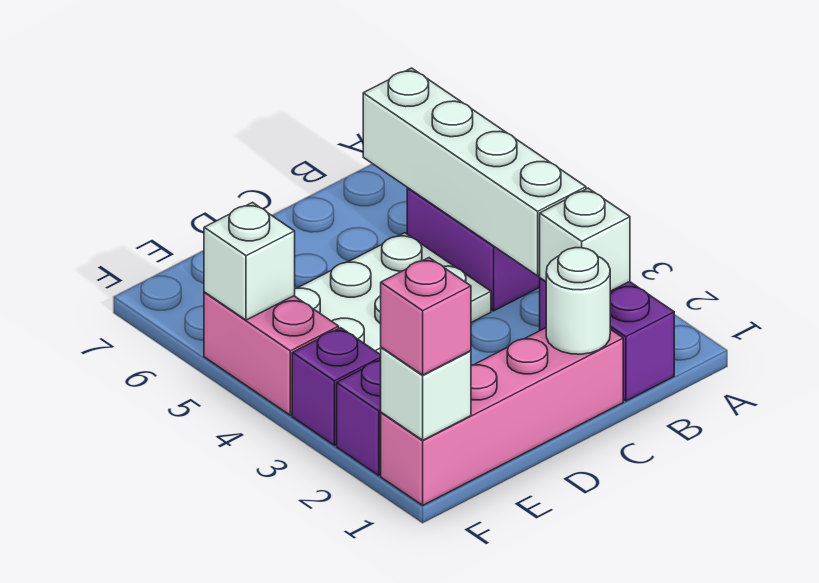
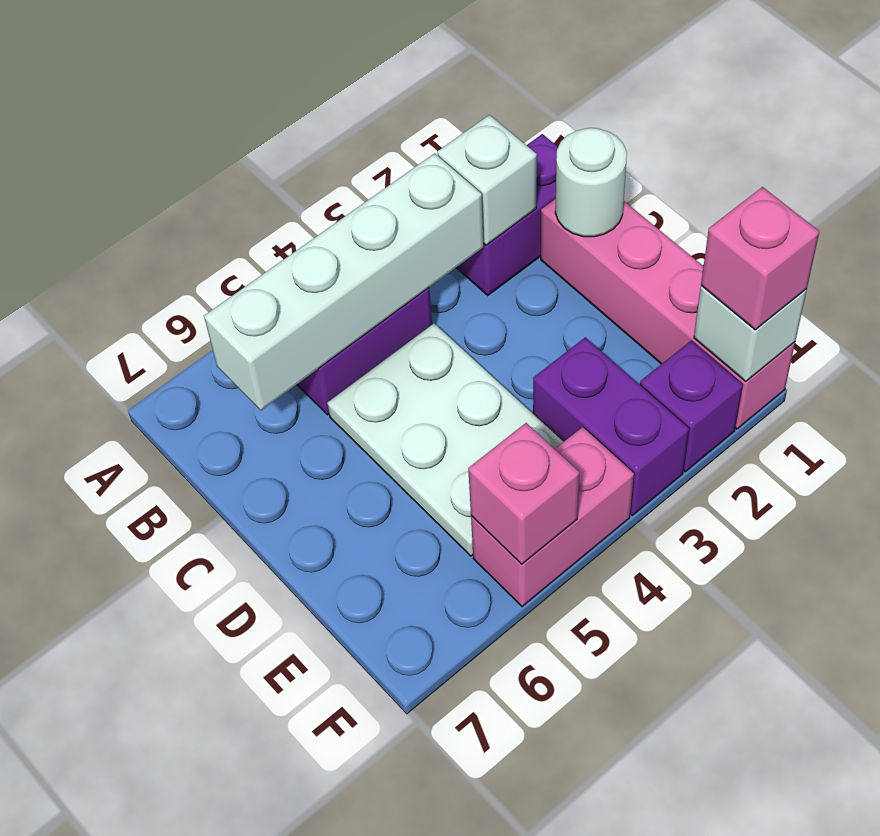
purple brick F3 level 1 -> purple brick E3:F3 level 1
white brick F5 level 2 -> pink brick F5 level 2

